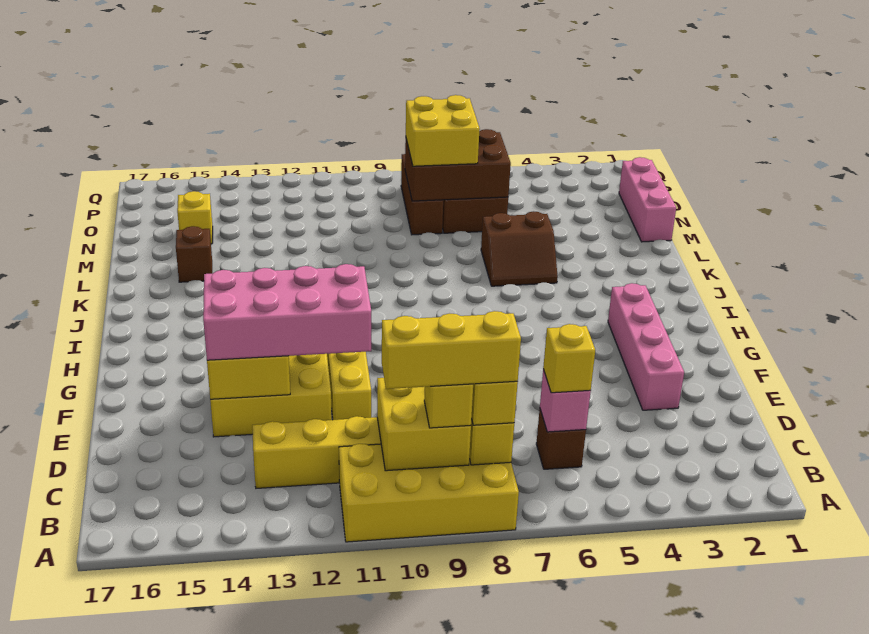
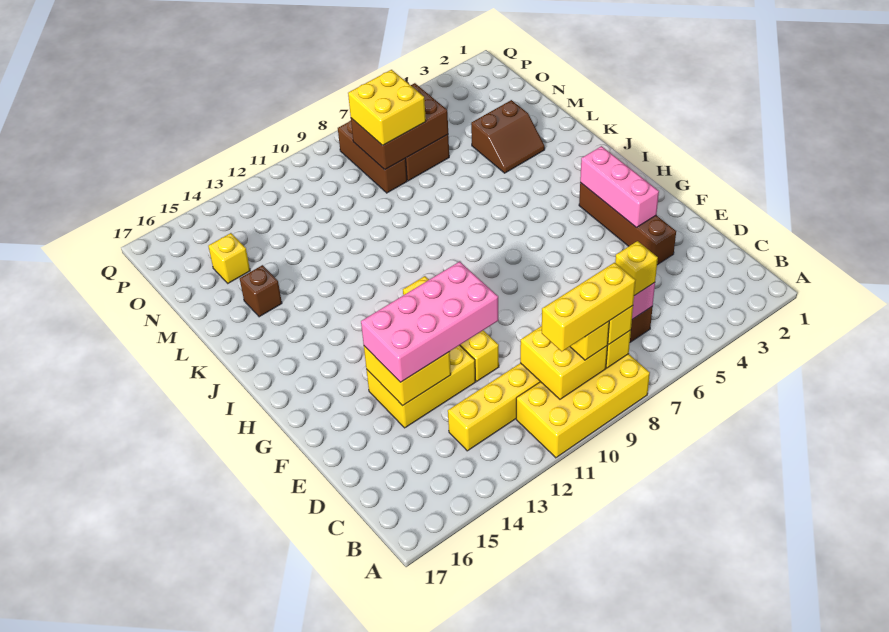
pink brick E3:H3 level 1 -> brown brick E3:H3 level 1
brown slope K5:L6 level 1 top L -> brown slope L3:M4 level 1 top M
pink brick M1:O1 level 1 -> pink brick F3:H3 level 2

